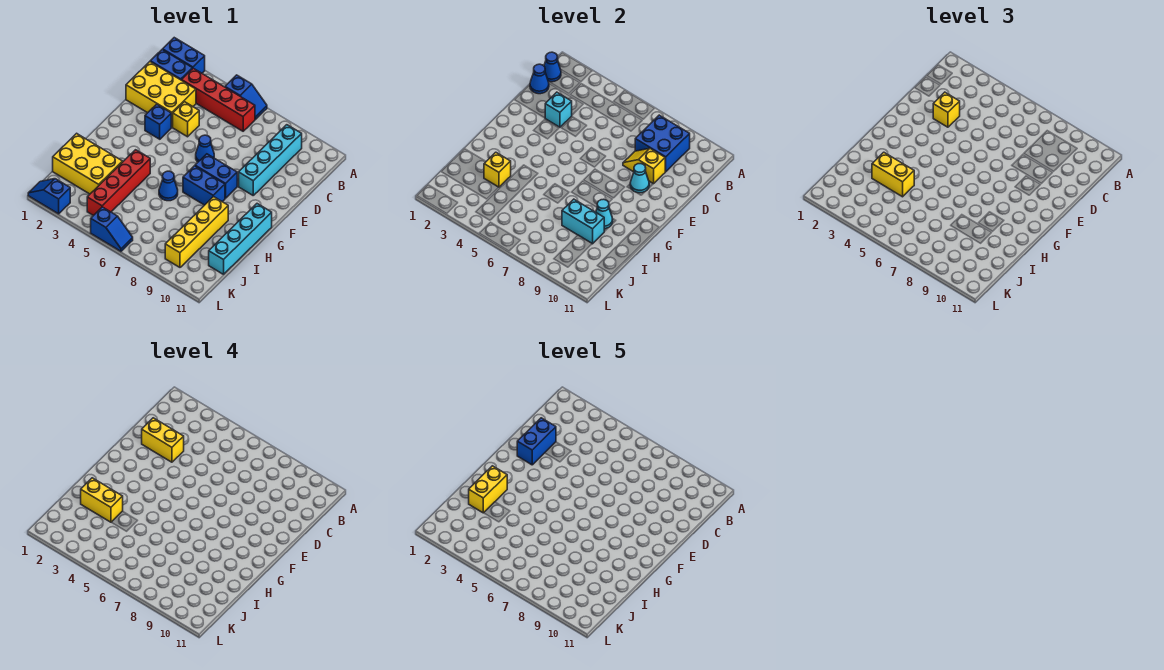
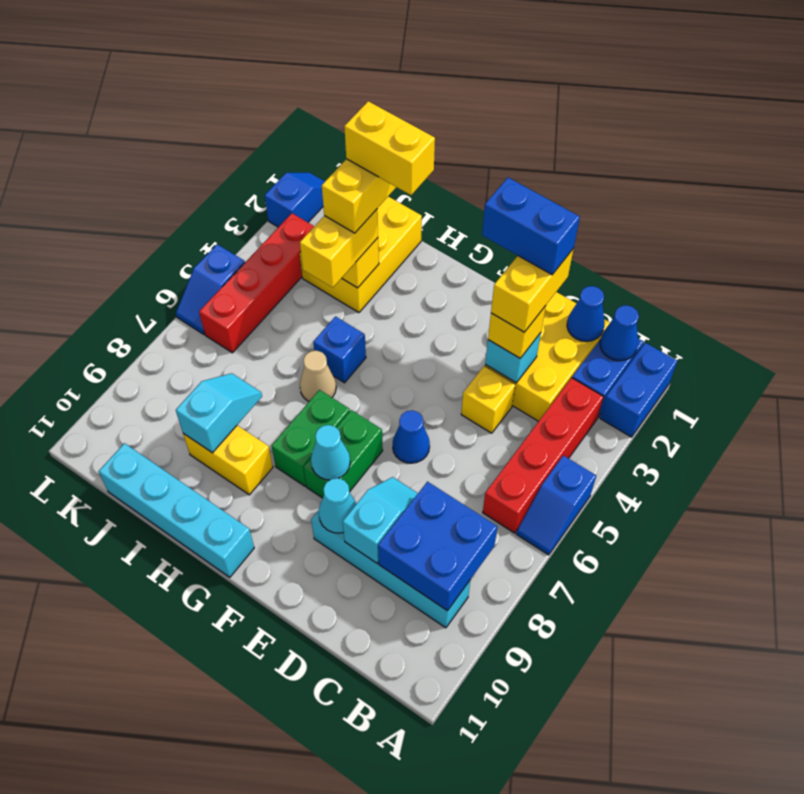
yellow slope D8:D9 level 2 top 9 -> cyan slope D8:D9 level 2 top 9
blue brick E3 level 1 -> blue brick H5 level 1
blue brick F7:F8 level 1 -> green brick F7:F8 level 1
blue brick G7:G8 level 1 -> green brick G7:G8 level 1
red brick H4:K4 level 1 -> red brick K3:K6 level 1
blue cone H6 level 1 -> tan cone H6 level 1
yellow brick H9:K9 level 1 -> yellow brick H9:I9 level 1
cyan cone H9 level 2 -> cyan cone F8 level 2
cyan brick I8:I9 level 2 -> cyan slope I8:I9 level 2 top 9

